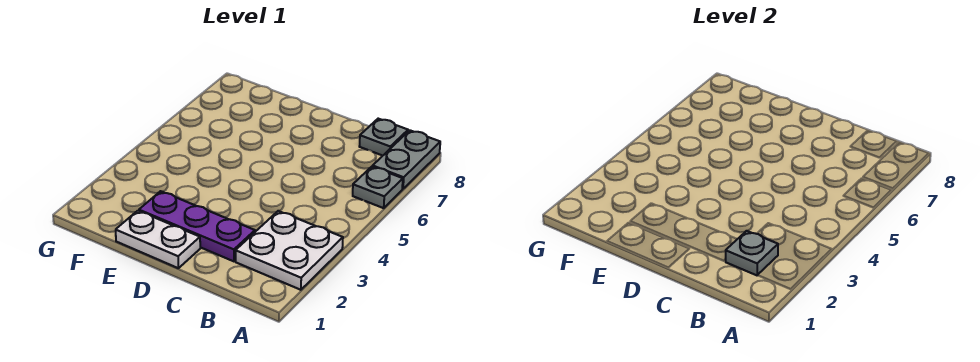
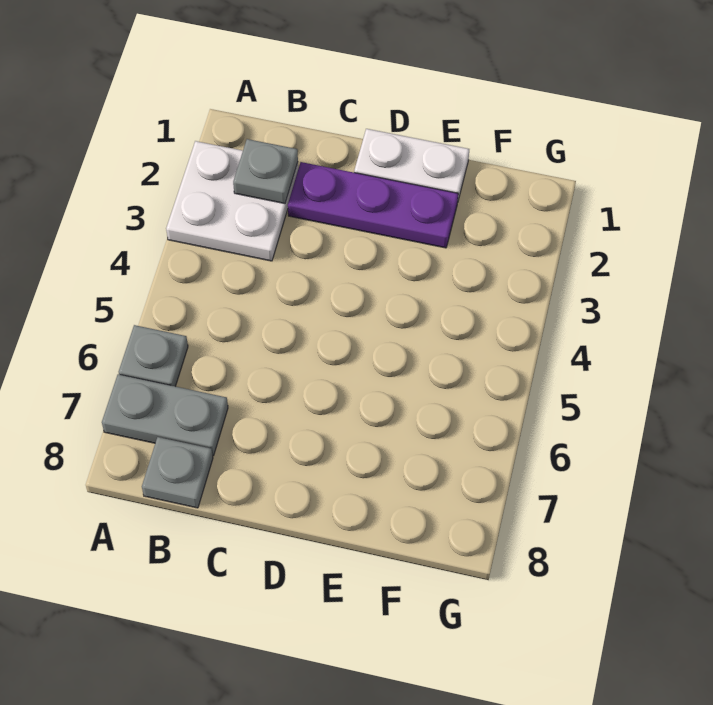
grey plate A7:A8 level 1 -> grey plate A7:B7 level 1

